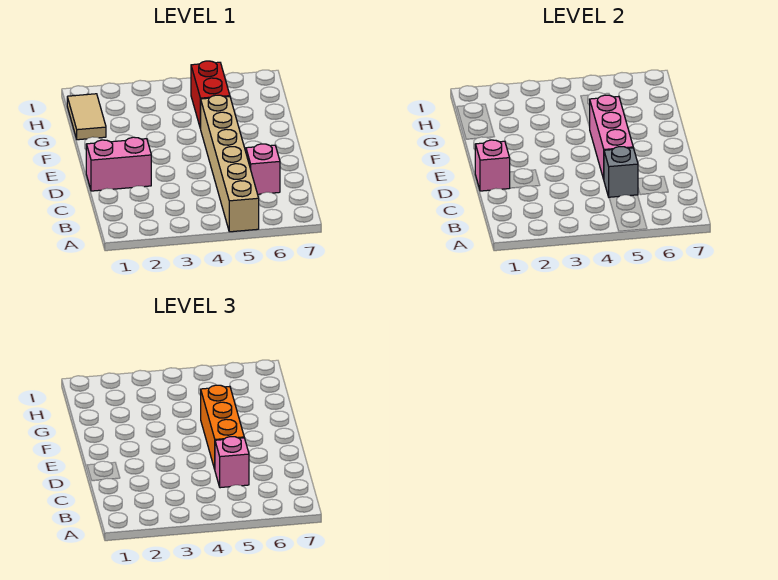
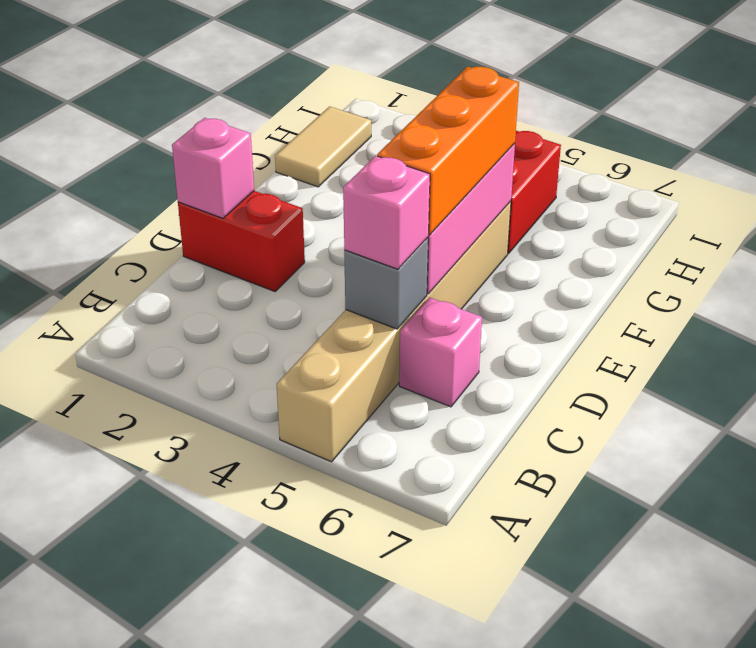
pink brick D1:D2 level 1 -> red brick D1:D2 level 1

